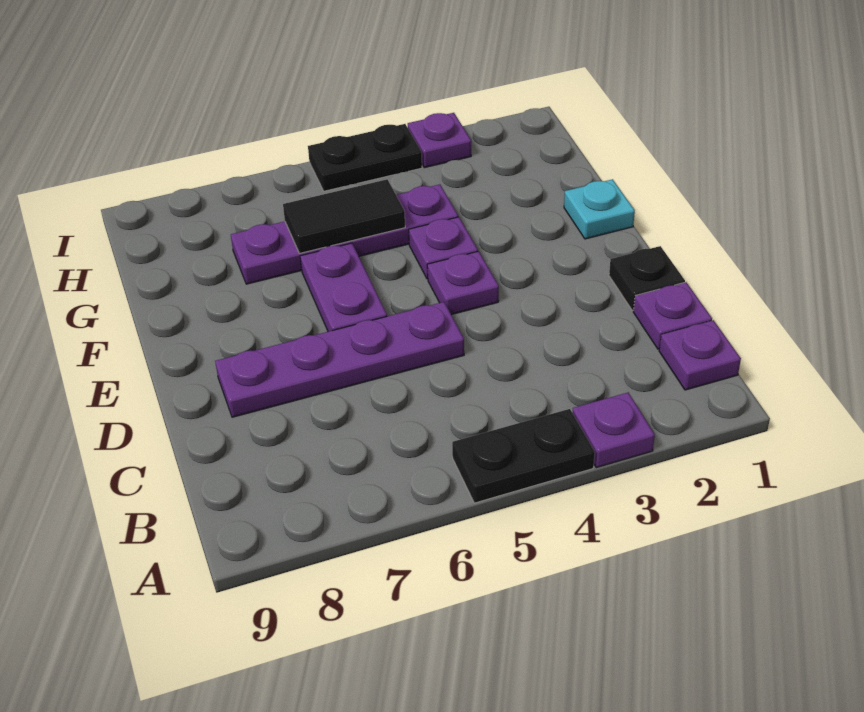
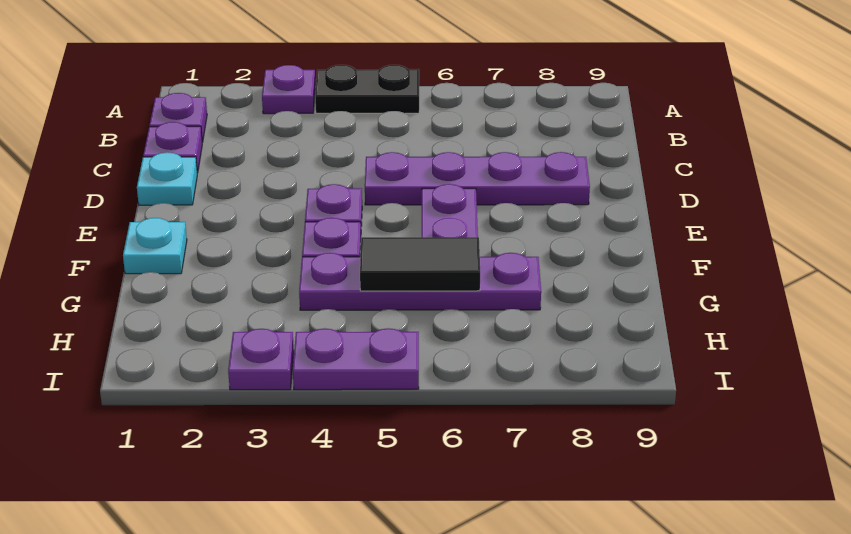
black plate D1 level 1 -> cyan plate D1 level 1
black plate I4:I5 level 1 -> purple plate I4:I5 level 1

